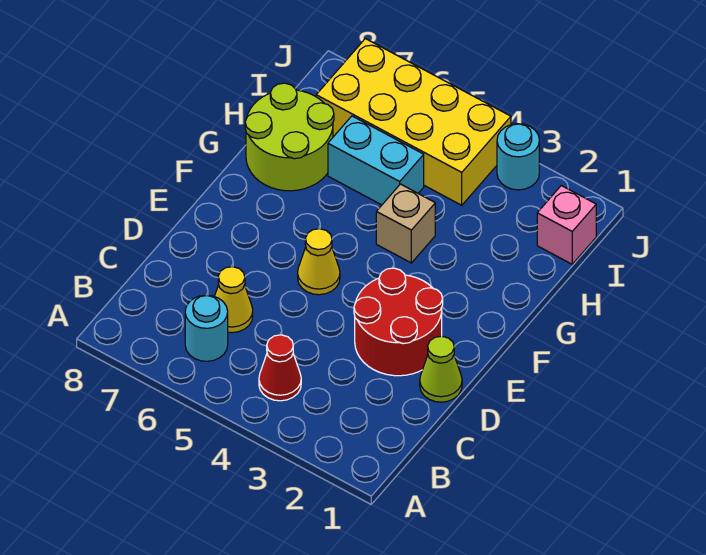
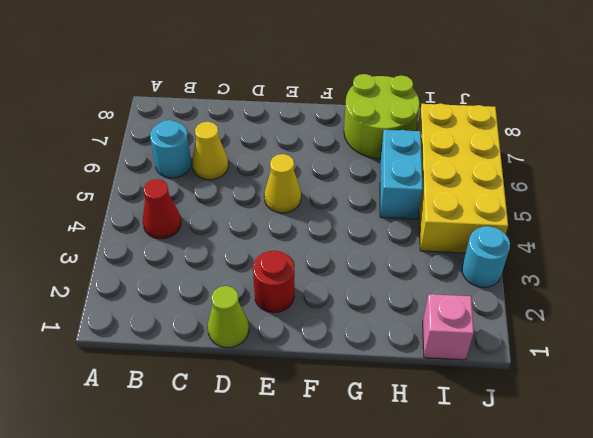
red round brick D2:E3 level 1 -> red round brick E2 level 1
tan brick G4 level 1 -> none

